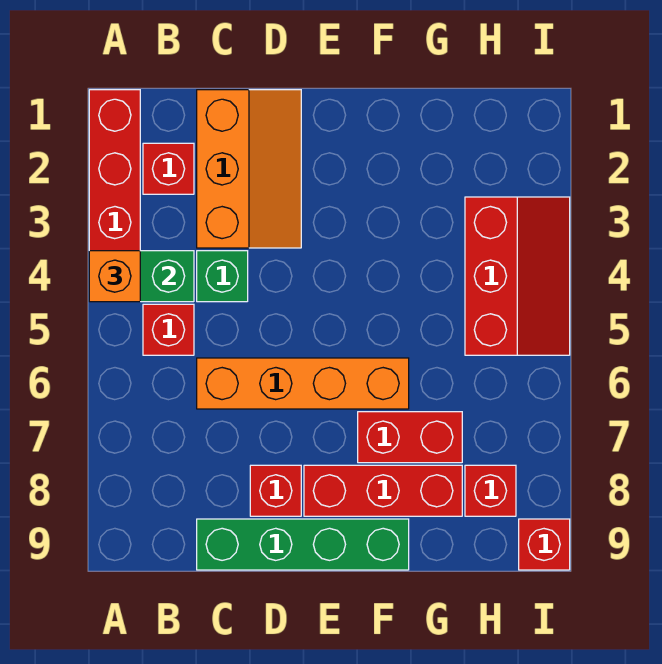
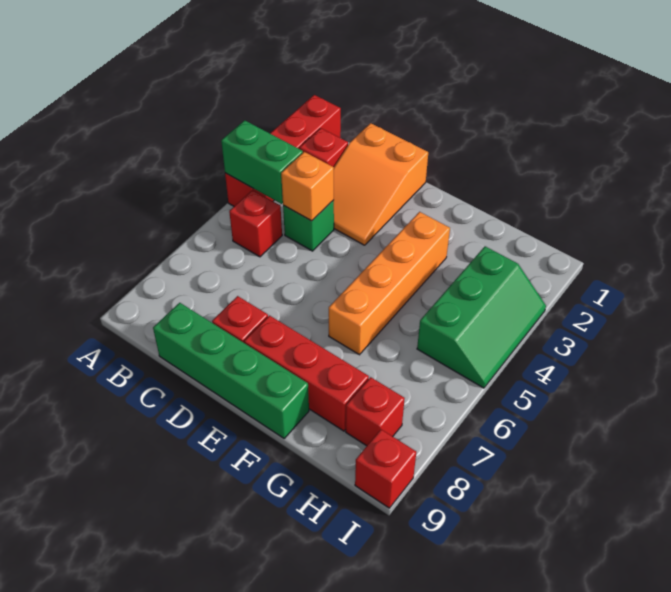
orange brick A4 level 3 -> orange brick C4 level 2
orange slope C1:D3 level 1 top C -> orange slope C1:D3 level 1 top 1
orange brick C6:F6 level 1 -> orange brick F3:F6 level 1
red brick F7:G7 level 1 -> none
red slope H3:I5 level 1 top H -> green slope H3:I5 level 1 top H

